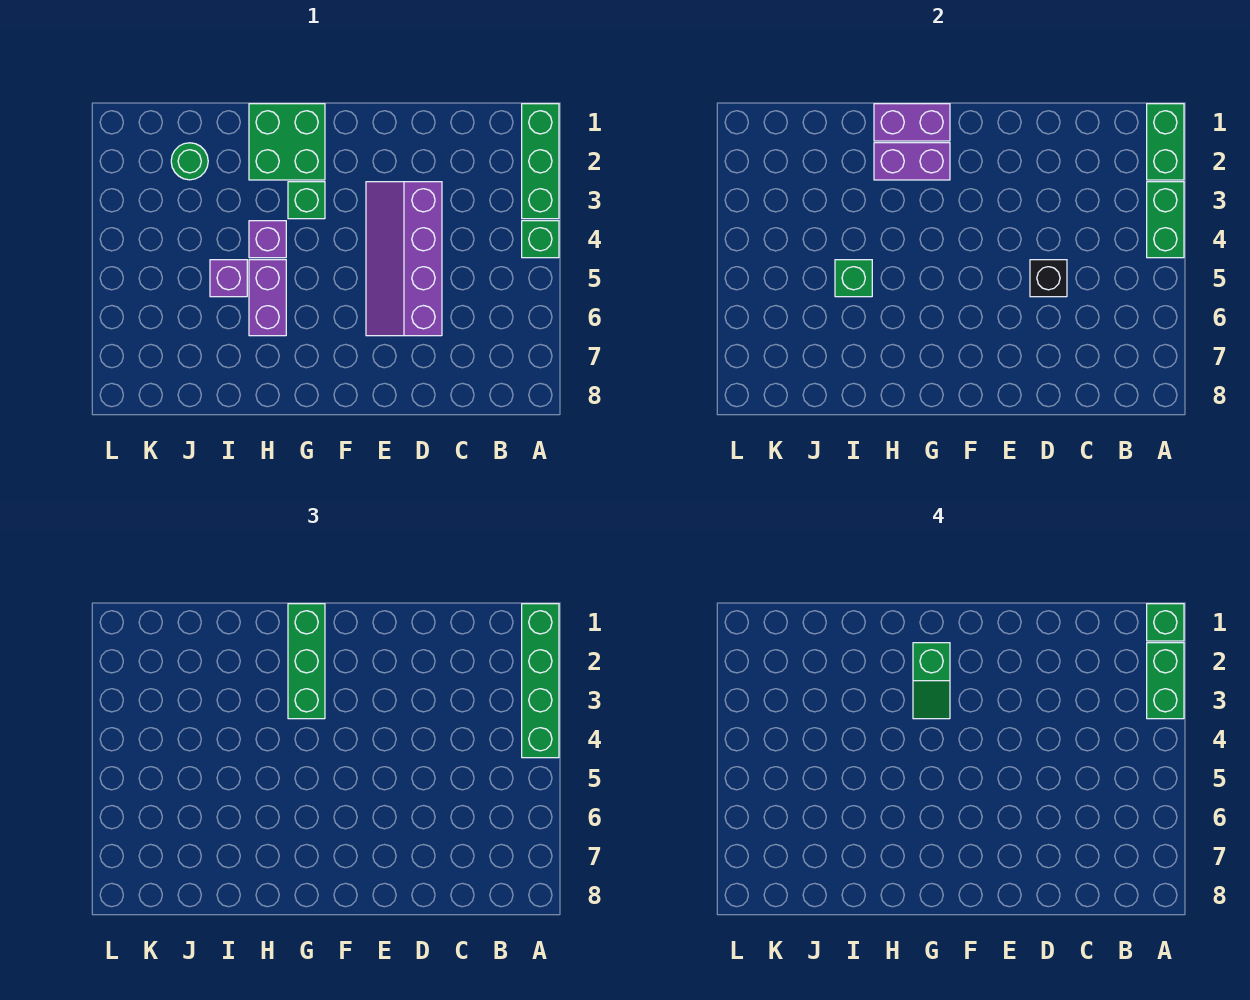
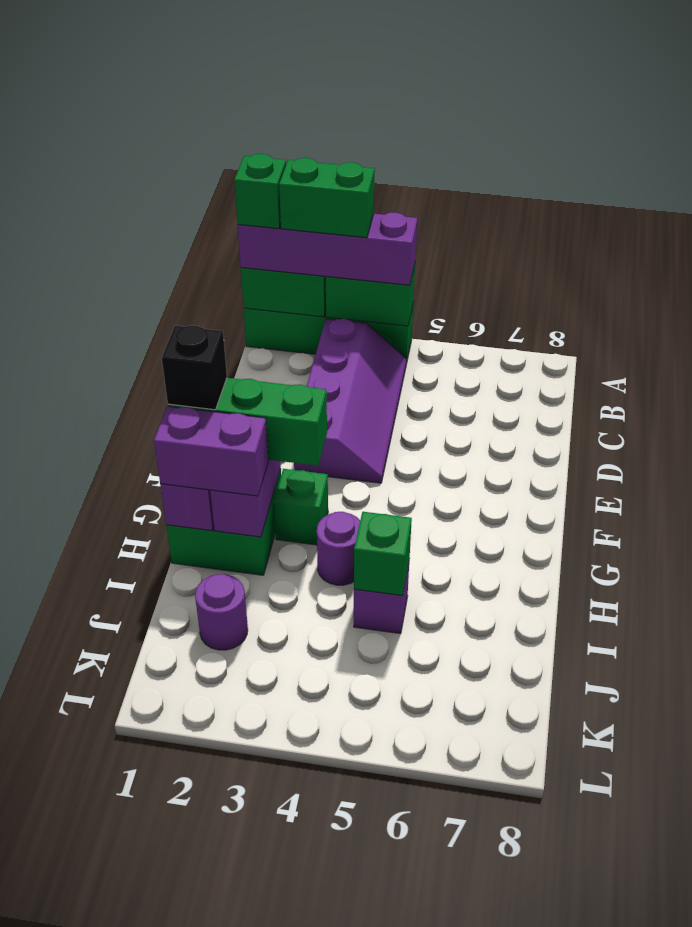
green brick A1:A4 level 3 -> purple brick A1:A4 level 3
purple slope D3:E6 level 1 top D -> purple slope B3:E4 level 1 top 3
black brick D5 level 2 -> black brick G1 level 4
green slope G2:G3 level 4 top 2 -> none
purple brick H4 level 1 -> purple round brick H4 level 1
purple brick H5:H6 level 1 -> purple brick H1:H2 level 3
green round brick J2 level 1 -> purple round brick J2 level 1

